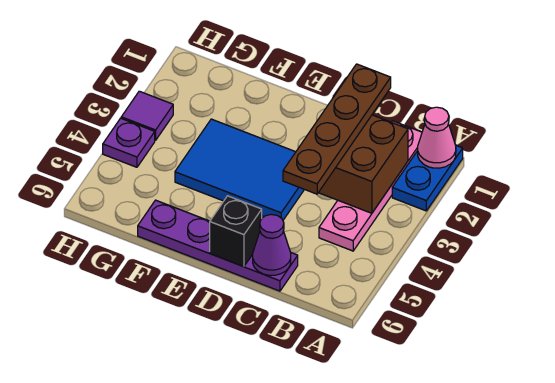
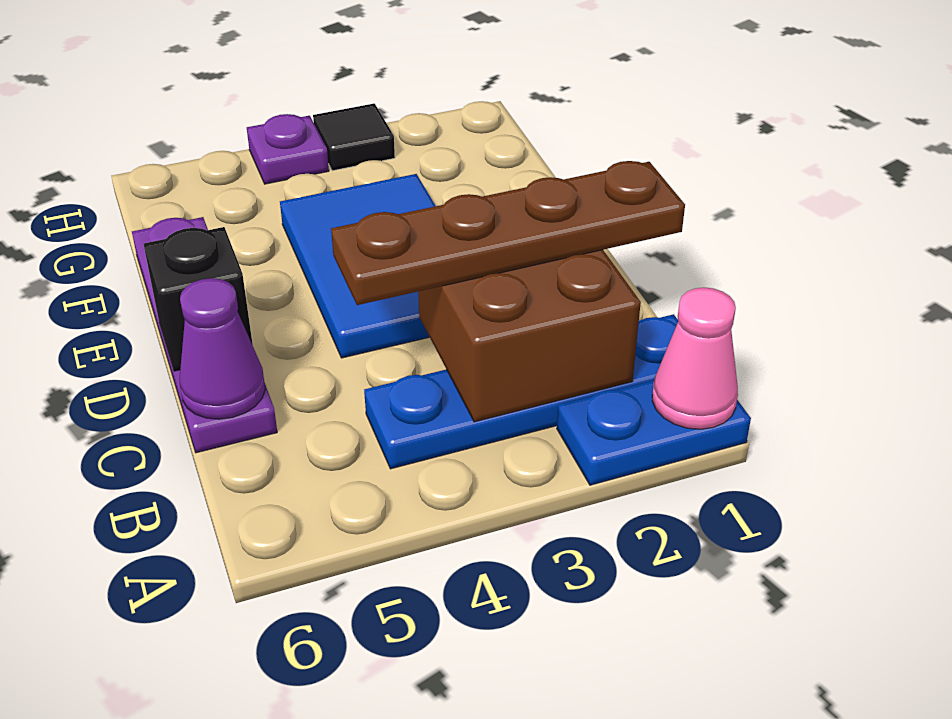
pink plate B1:B4 level 1 -> blue plate B1:B4 level 1
purple tile H3 level 1 -> black tile H3 level 1

